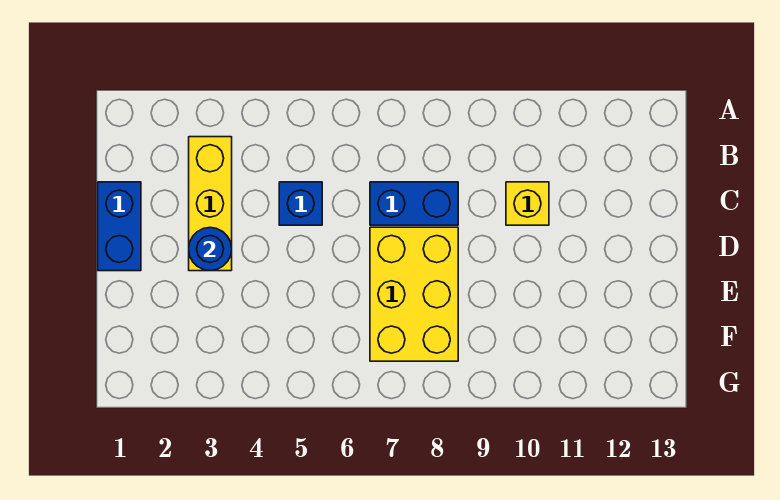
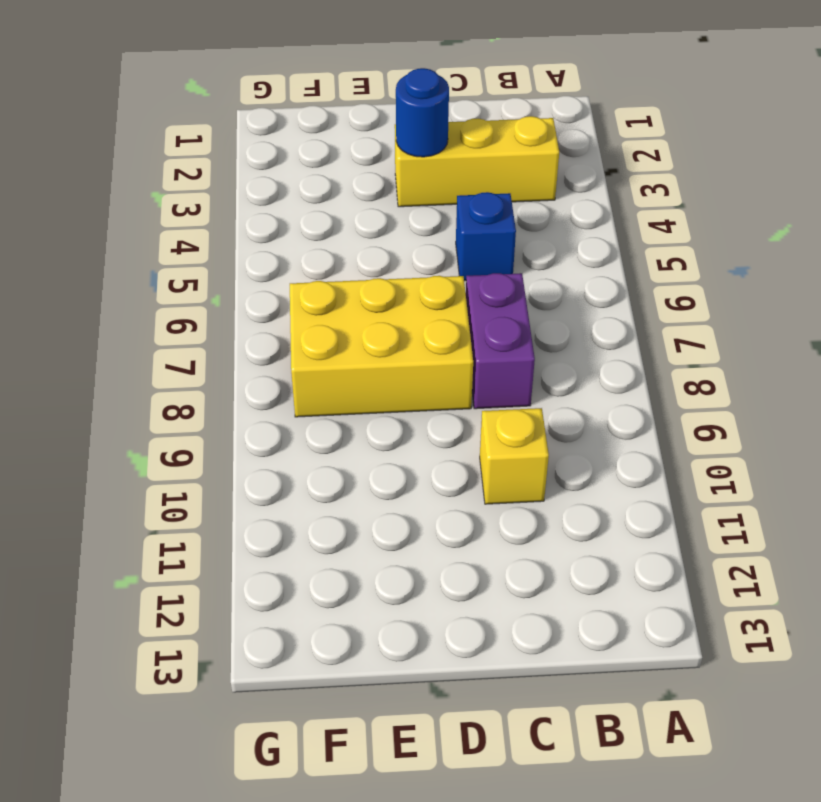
blue brick C1:D1 level 1 -> none
blue brick C7:C8 level 1 -> purple brick C7:C8 level 1

